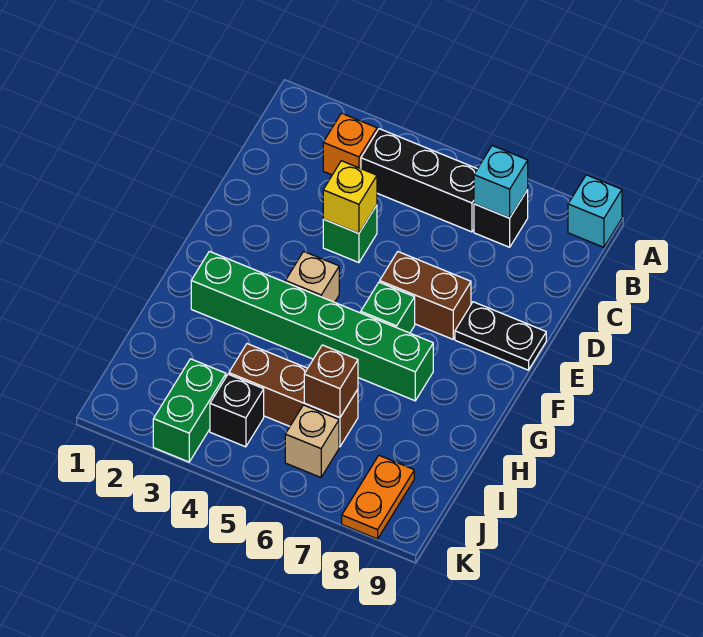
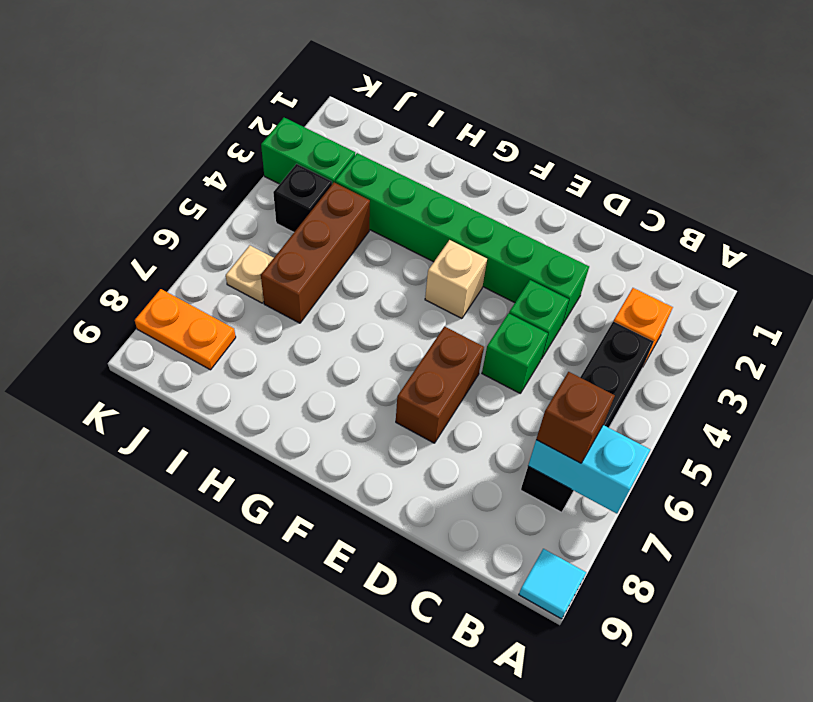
cyan brick A9 level 1 -> cyan tile A9 level 1
cyan brick B7 level 2 -> cyan brick A7:B7 level 2
yellow brick D4 level 2 -> none
black plate E8:E9 level 1 -> none
green brick F6 level 1 -> green brick D5 level 1
green brick G2:G7 level 1 -> green brick D3:I3 level 1
brown brick I6 level 2 -> brown brick B7 level 3
tan brick J6 level 1 -> tan plate J6 level 1

